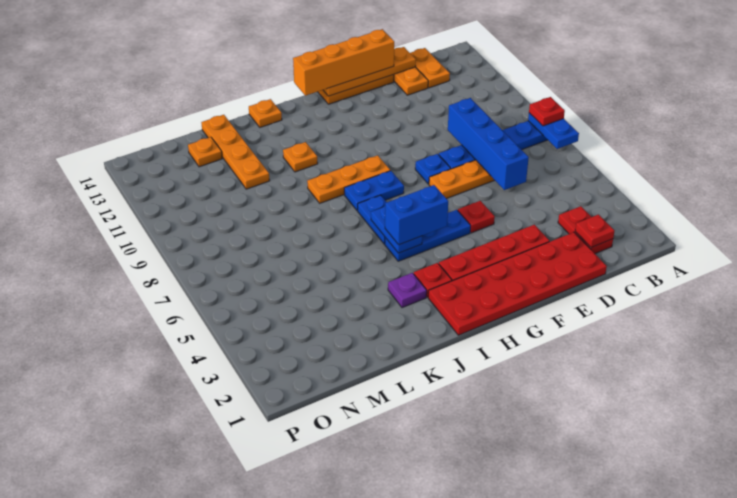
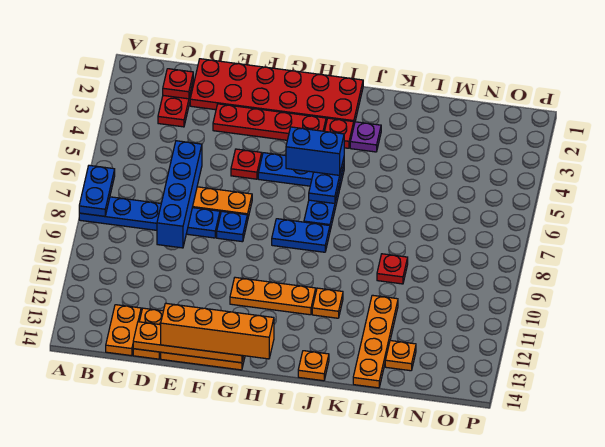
red plate A8 level 3 -> red plate L9 level 1
orange plate H9:J9 level 1 -> orange plate G11:I11 level 1

